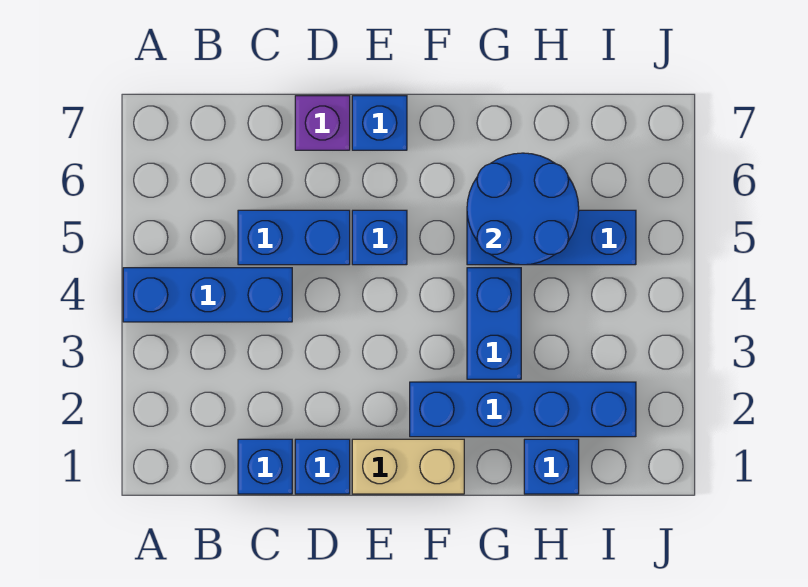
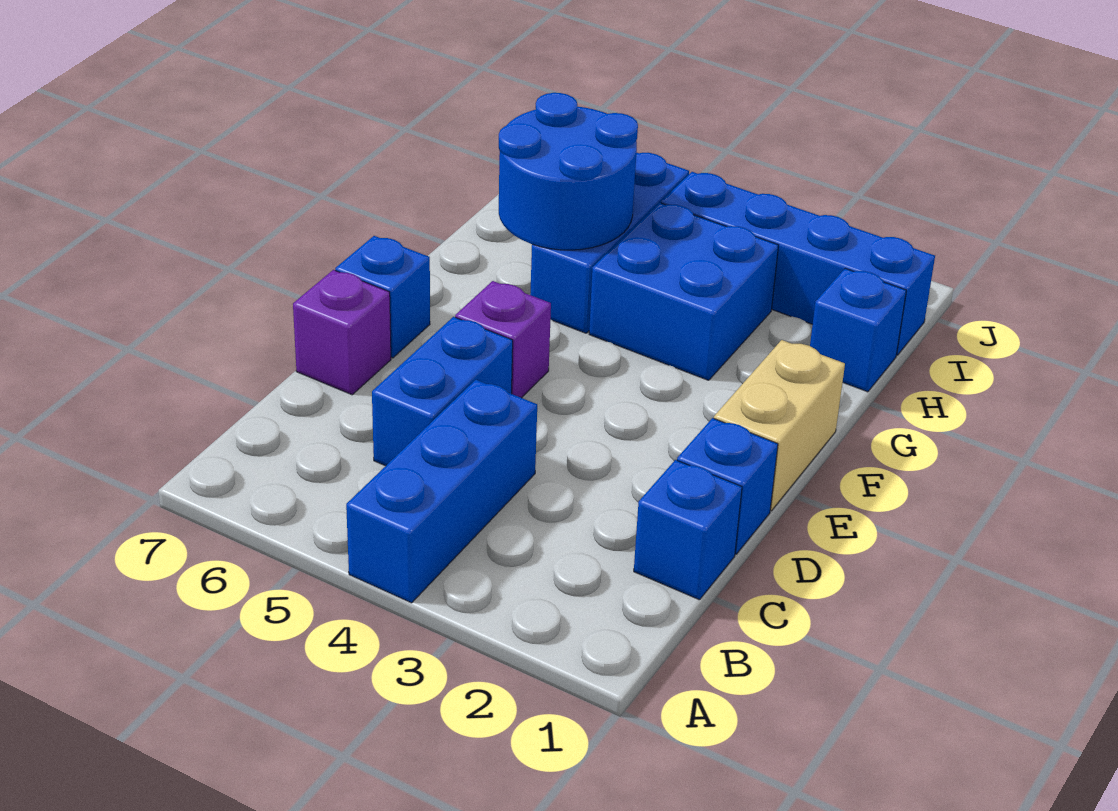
blue brick E5 level 1 -> purple brick E5 level 1
blue brick F2:I2 level 1 -> blue brick I1:I4 level 1
blue brick G3:G4 level 1 -> blue brick G3:H4 level 1

